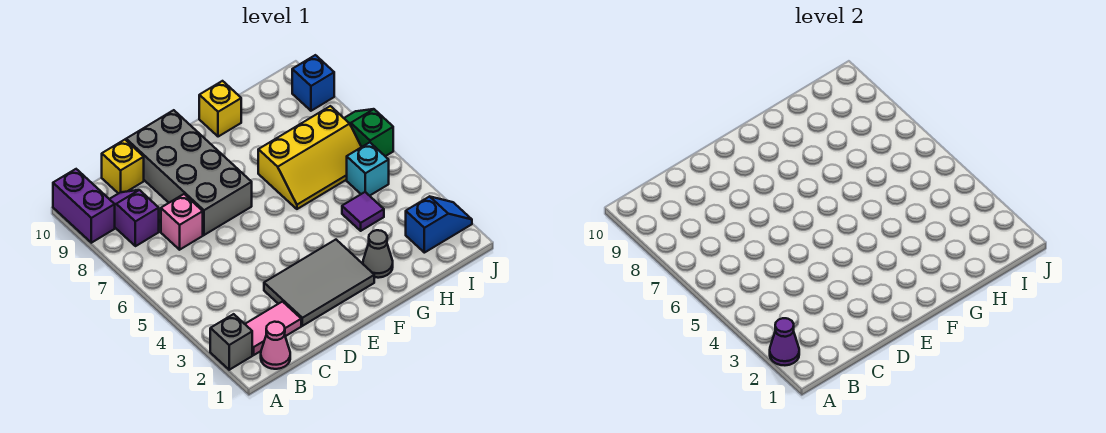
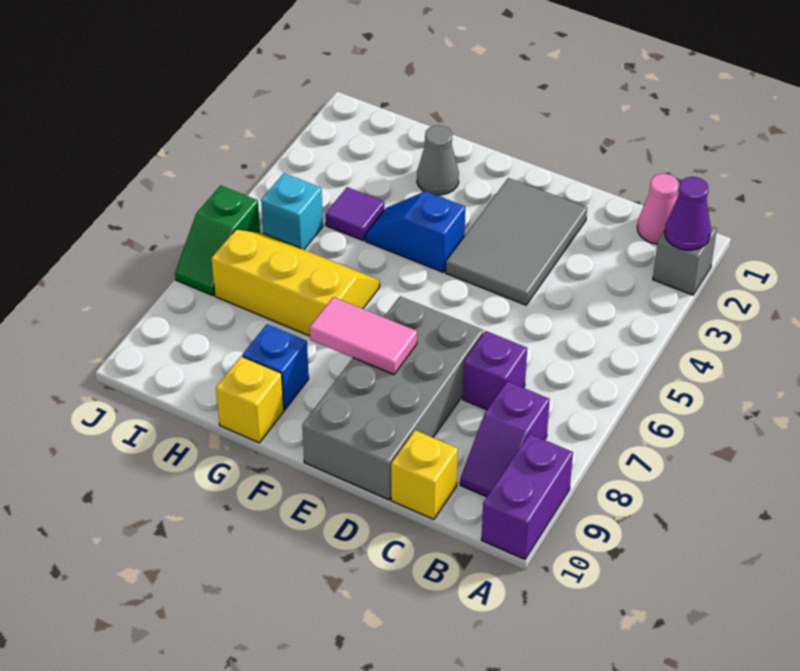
pink tile B2:C2 level 1 -> pink tile E8:F8 level 2
pink brick C7 level 1 -> purple brick C7 level 1
grey tile D2:F3 level 1 -> grey tile D2:E4 level 1
blue slope I2:J2 level 1 top I -> blue slope F4:G4 level 1 top F
blue brick J9 level 1 -> blue brick G9 level 1

